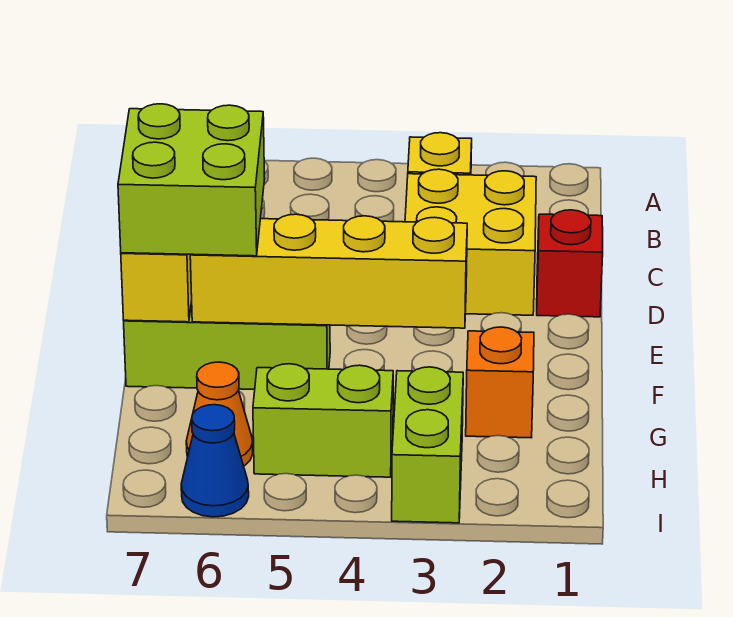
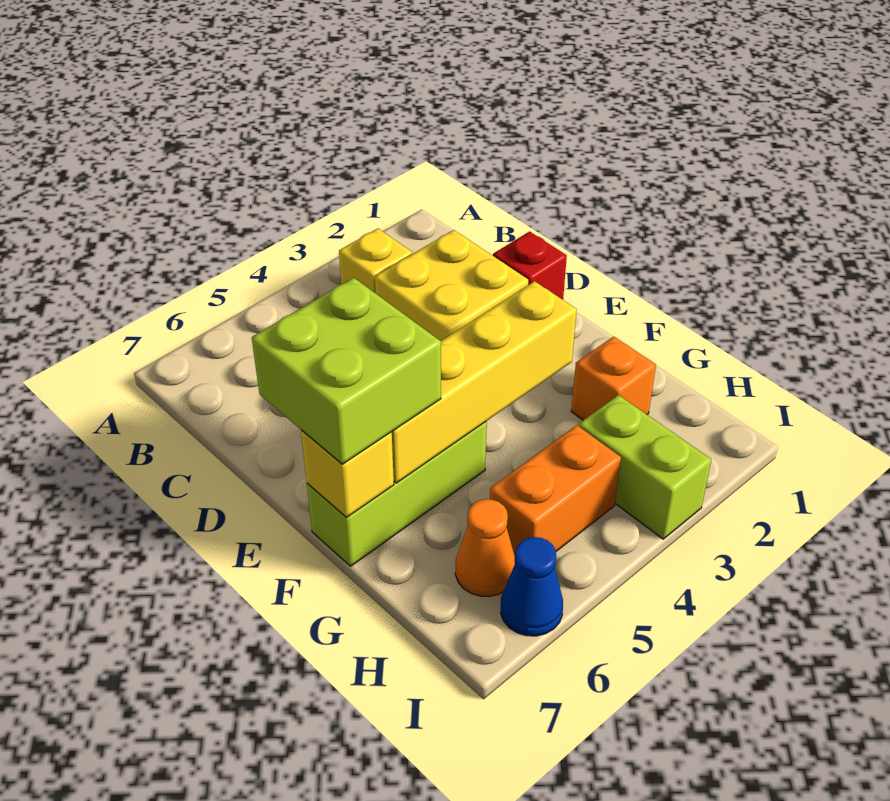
lime brick H4:H5 level 1 -> orange brick H4:H5 level 1

